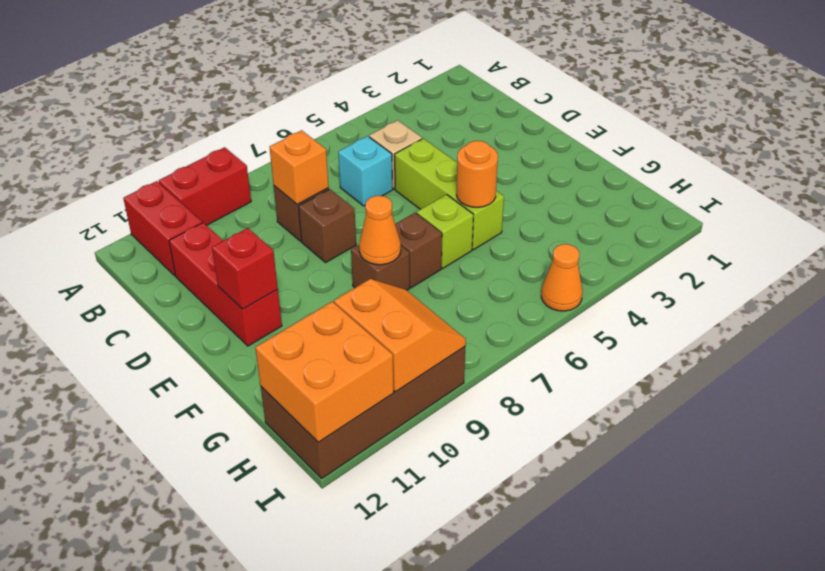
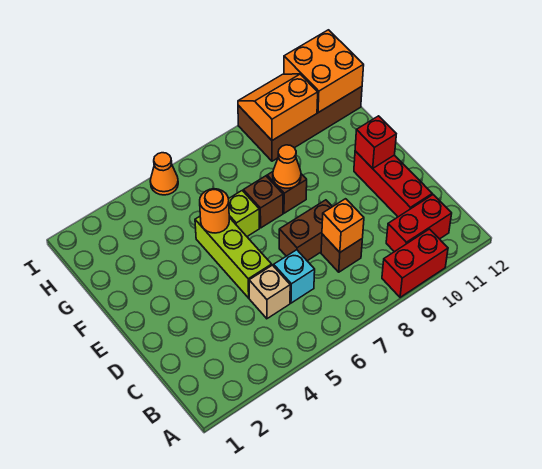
red brick A11:B11 level 1 -> red brick B10:B11 level 1
brown brick D8 level 1 -> brown brick D7:D8 level 1
orange slope H9:I10 level 2 top 10 -> orange slope H9:I10 level 2 top H

